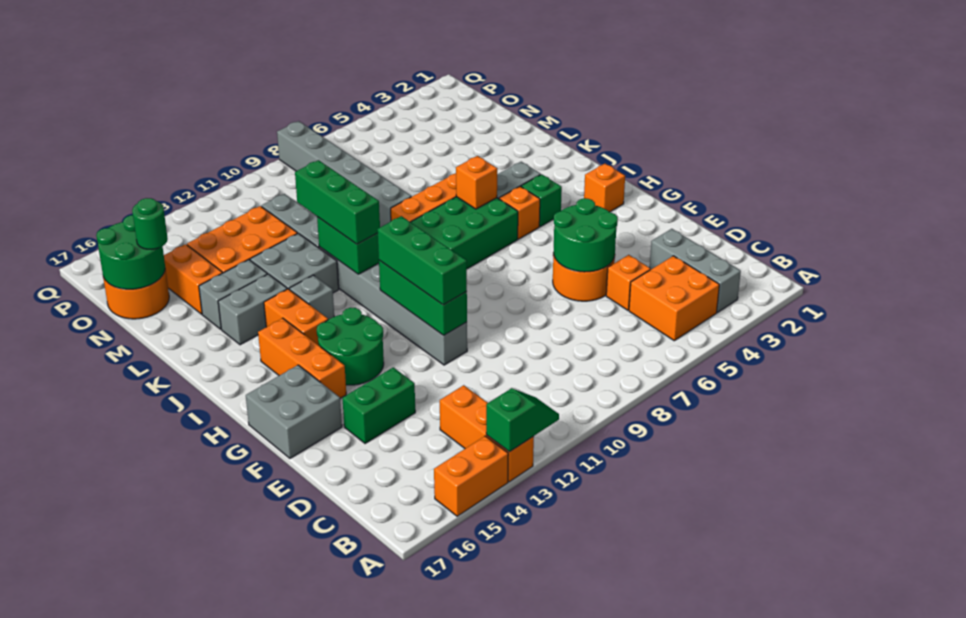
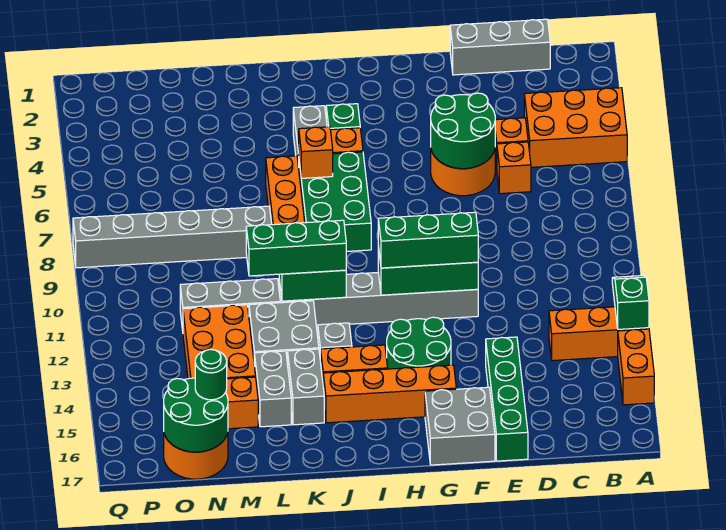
grey brick B3:D3 level 1 -> grey brick C1:E1 level 1
orange brick B4:C5 level 1 -> orange brick A4:C5 level 1
green brick E14:E15 level 1 -> green brick E14:E17 level 1
orange brick G15:I15 level 1 -> orange brick G15:J15 level 1
orange brick H2 level 1 -> orange brick D6 level 1

